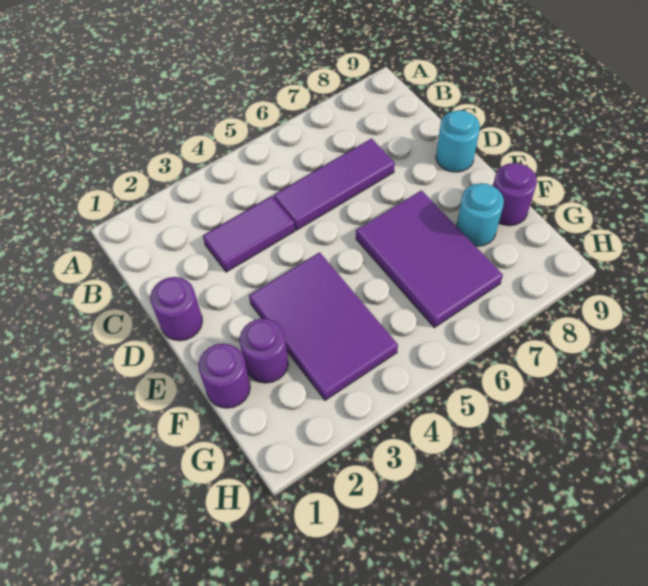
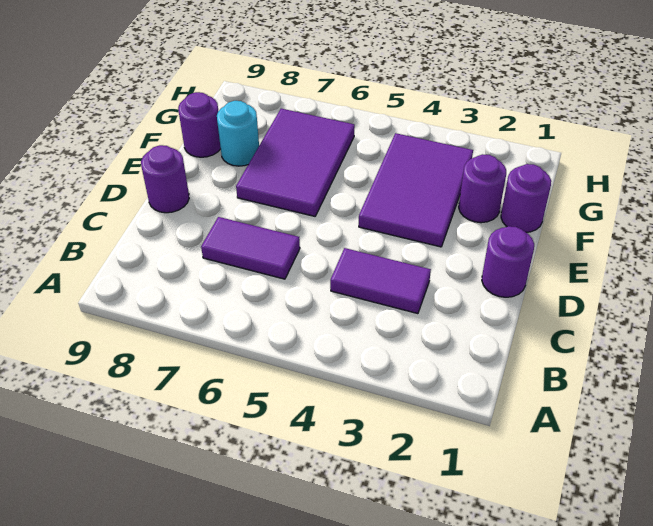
purple tile C5:C7 level 1 -> purple tile C6:C7 level 1
cyan round brick D9 level 1 -> purple round brick D9 level 1

